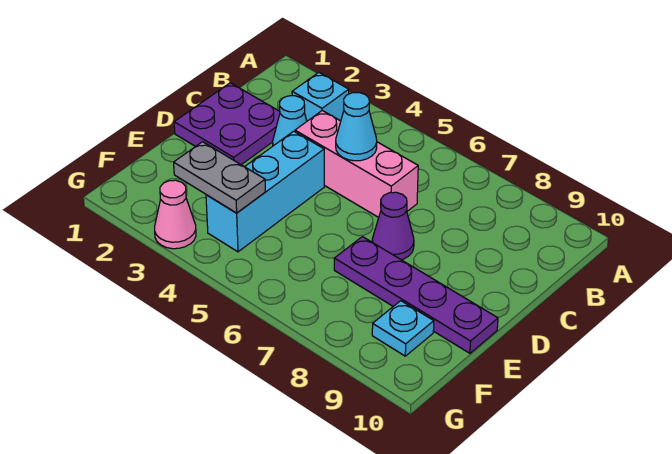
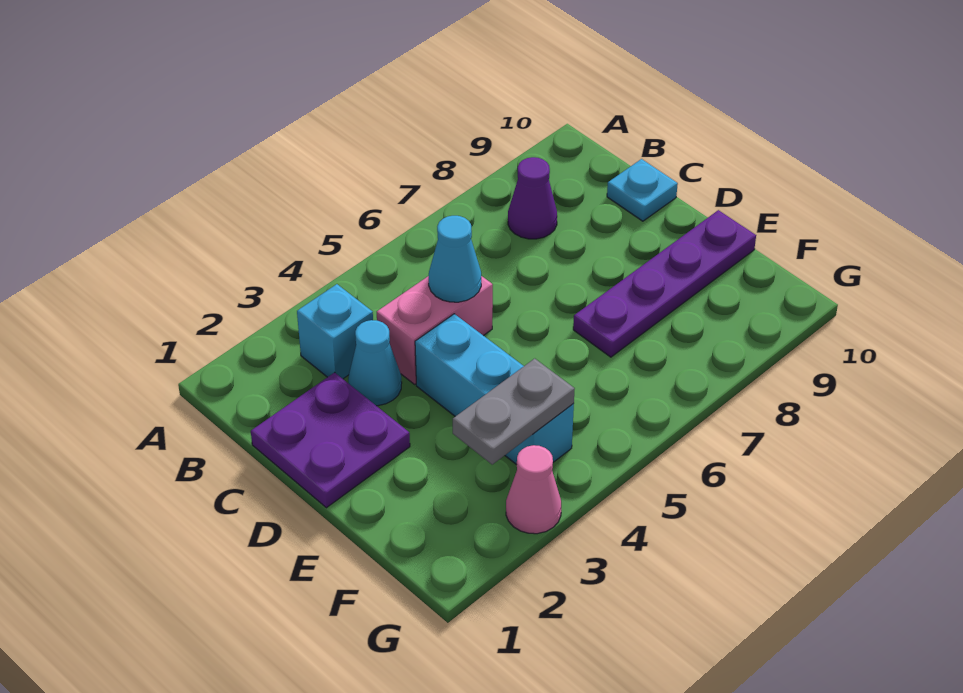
pink brick C4:C6 level 1 -> pink brick C4:C5 level 1
purple cone D7 level 1 -> purple cone B8 level 1
cyan plate F9 level 1 -> cyan plate C10 level 1

